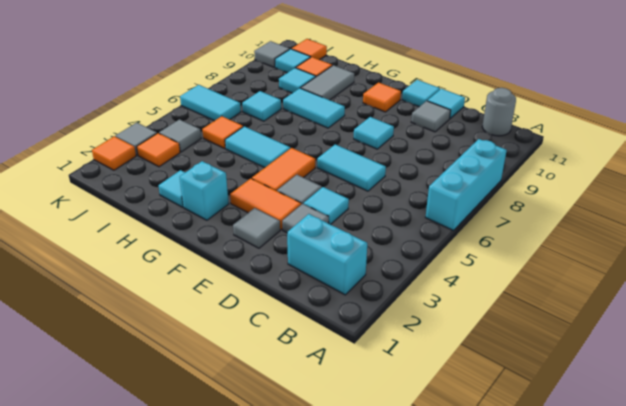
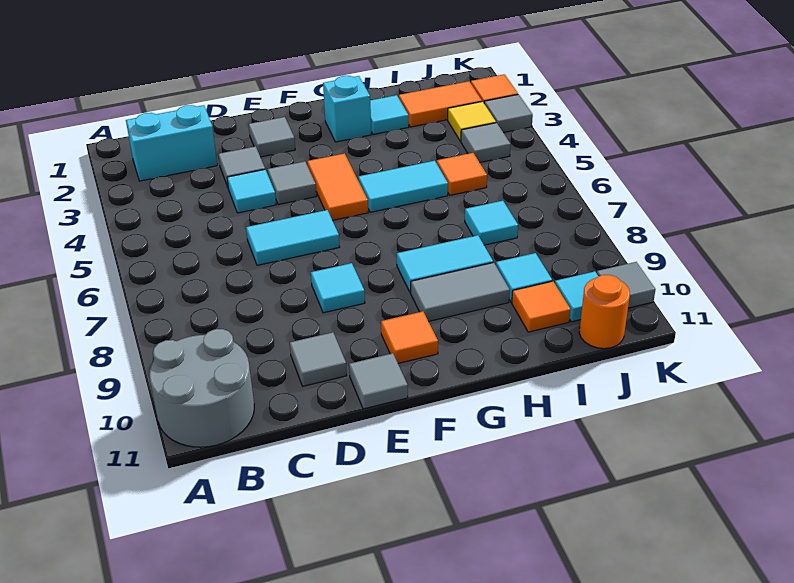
cyan brick A6:A8 level 1 -> none
grey round brick B11 level 1 -> grey round brick A10:B11 level 1
cyan tile D11 level 1 -> none
orange tile E3:F3 level 1 -> orange tile I2:J2 level 1
cyan tile E11 level 1 -> grey tile E11 level 1
grey tile H9:H10 level 1 -> grey tile G9:H9 level 1
orange tile J3 level 1 -> yellow tile J3 level 1
cyan tile J6:K6 level 1 -> none
orange tile J11 level 1 -> orange round brick J11 level 1

